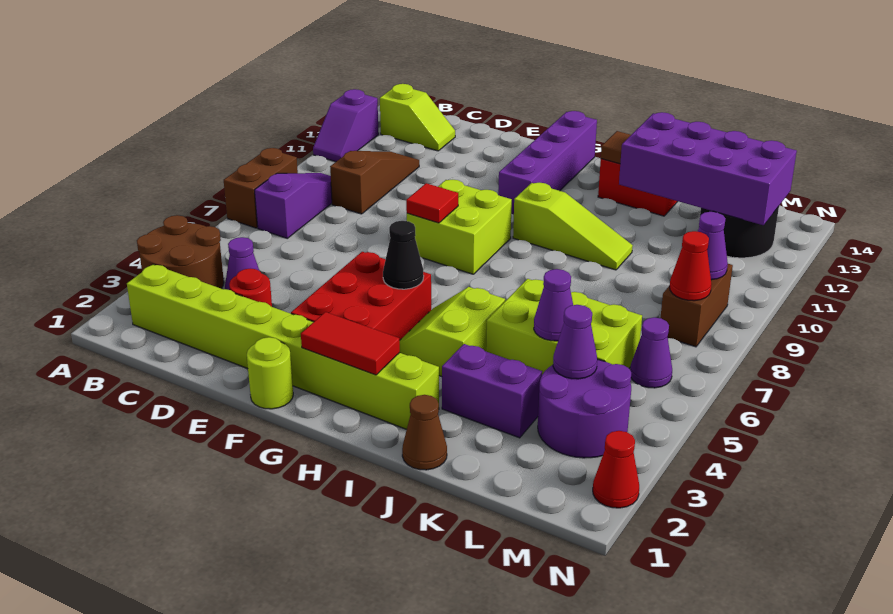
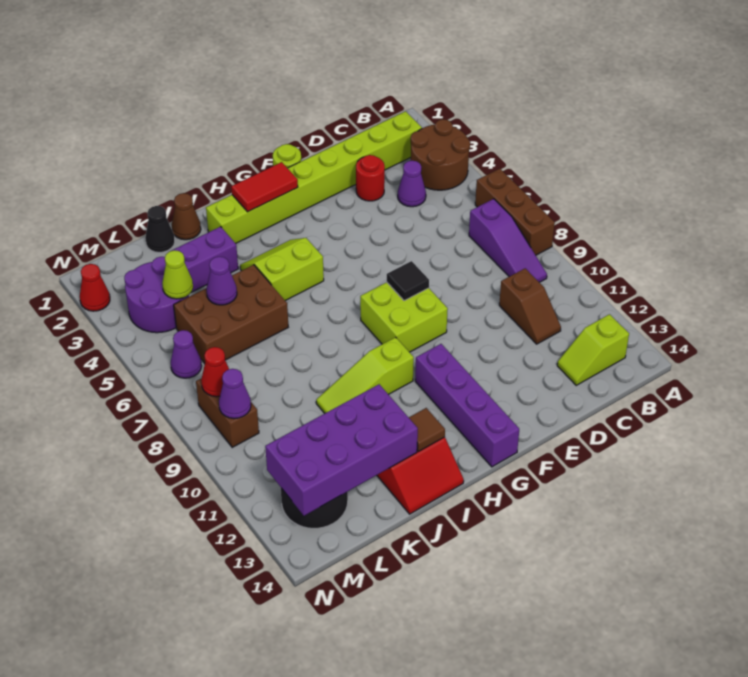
brown brick A7:A8 level 1 -> brown brick A6:A8 level 1
purple slope A11:A12 level 1 top 12 -> none
brown slope C9:C11 level 1 top 9 -> brown slope C10:C11 level 1 top 10
red brick F3:G5 level 1 -> none
red tile F8 level 2 -> black tile F8 level 2
black cone G5 level 2 -> black cone K1 level 1
lime slope H4:I5 level 1 top I -> lime slope H4:I5 level 1 top 5
lime brick J5:L6 level 1 -> brown brick J5:L6 level 1
purple cone L4 level 2 -> lime cone L4 level 2

